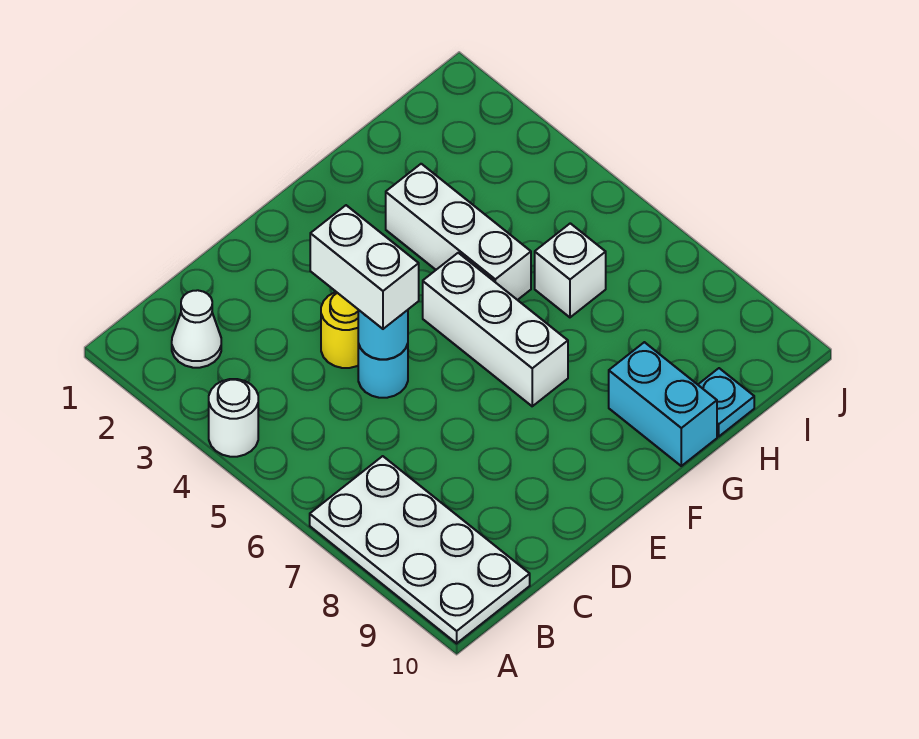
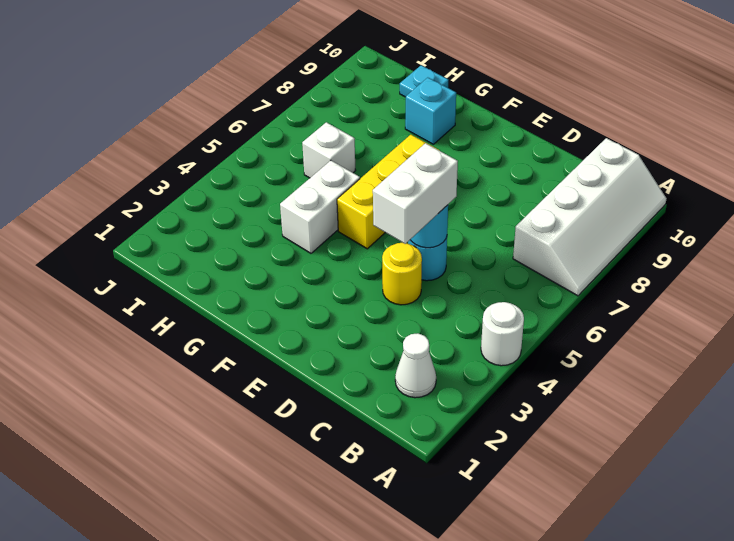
white plate A7:B10 level 1 -> white slope A7:B10 level 1 top B
white brick F5:F7 level 1 -> yellow brick F5:F7 level 1
white brick G3:G5 level 1 -> white brick G4:G5 level 1
cyan brick G9:G10 level 1 -> cyan brick G9 level 1

